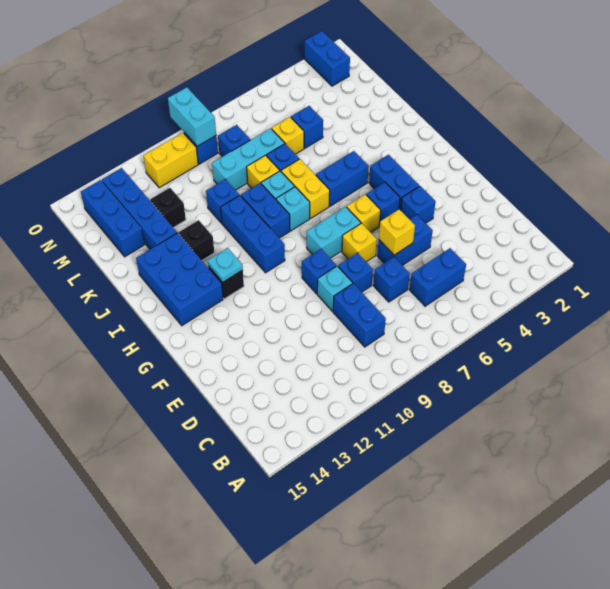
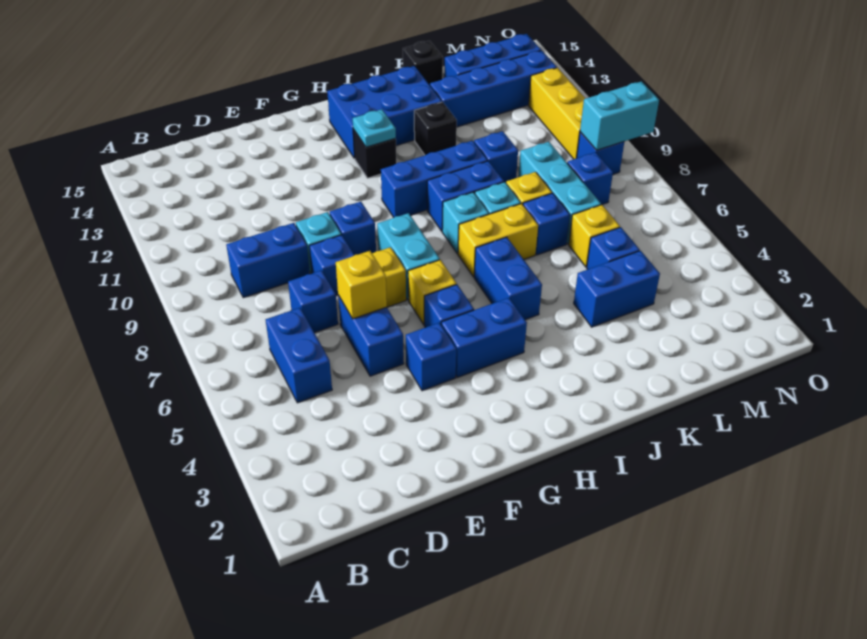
black brick L12 level 1 -> black brick K15 level 1
blue brick N2:O2 level 1 -> blue brick K4:L4 level 1
yellow brick N10:N11 level 1 -> yellow brick N10:N12 level 1

